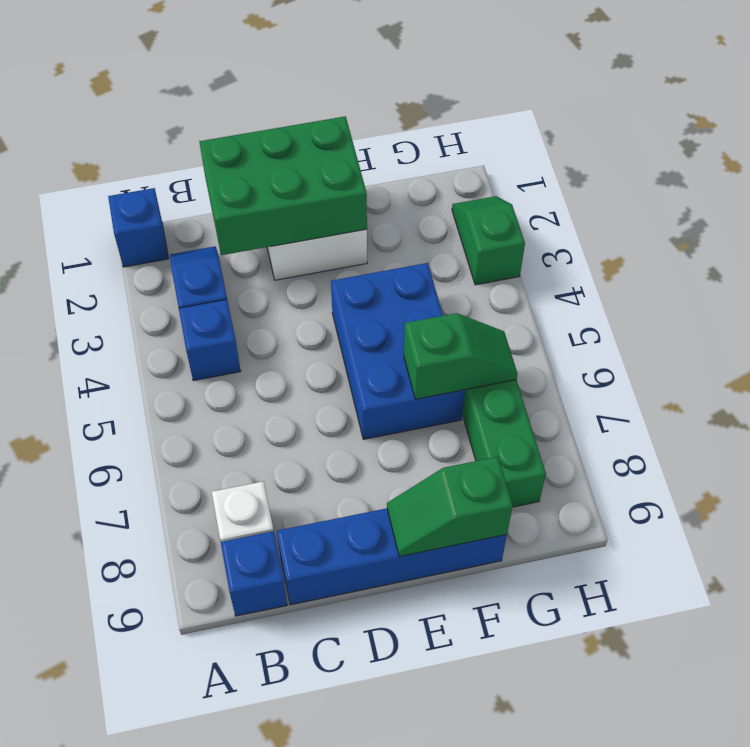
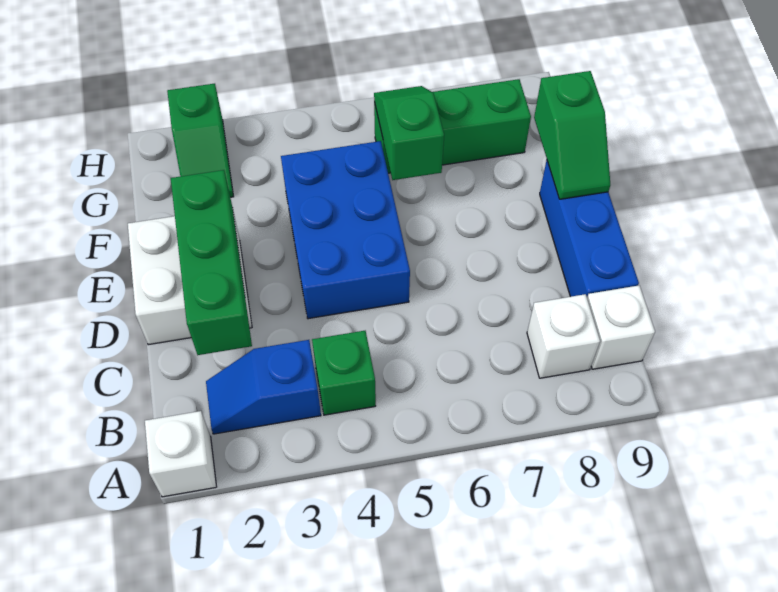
blue brick A1 level 1 -> white brick A1 level 1
blue brick B4 level 1 -> green brick B4 level 1
blue brick B9 level 1 -> white brick B9 level 1
green brick C1:E2 level 2 -> green brick C2:E2 level 2
blue brick C9:F9 level 1 -> blue brick C9:E9 level 1
blue brick E4:F6 level 1 -> blue brick D4:F5 level 1
green slope H2:H3 level 1 top 3 -> green slope G2:H2 level 1 top H

